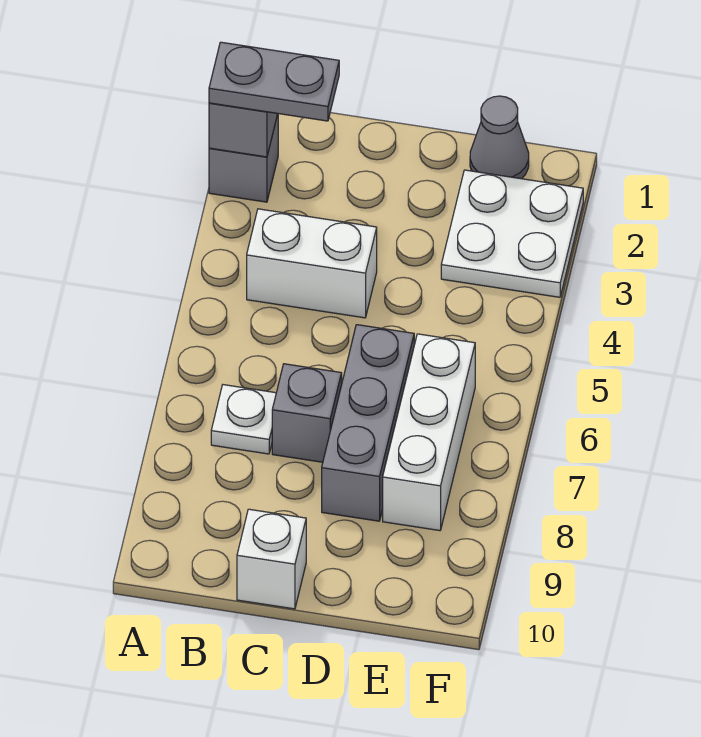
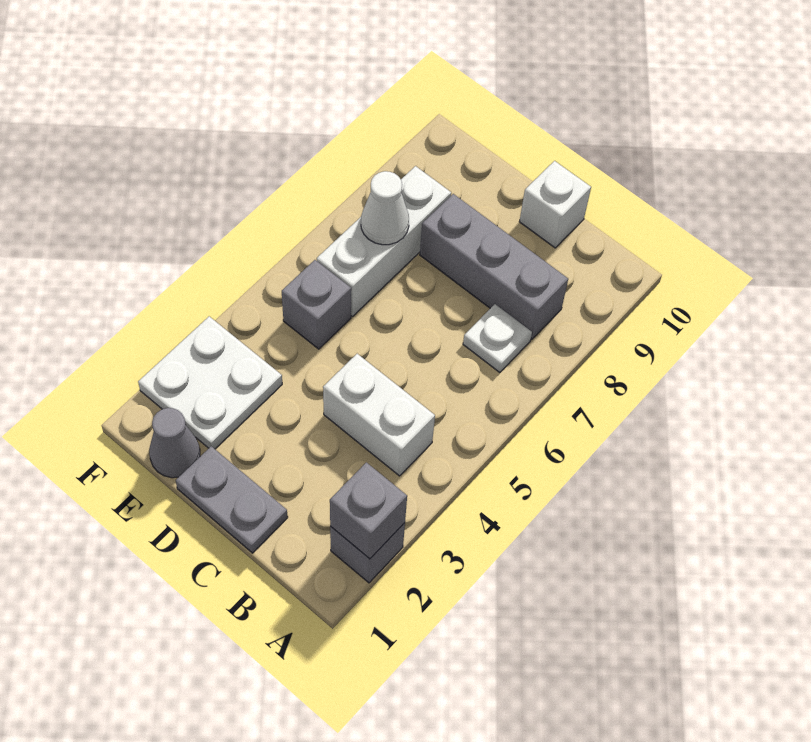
grey plate A2:B2 level 3 -> grey plate C1:D1 level 1
grey brick C7 level 1 -> grey brick E5 level 1
grey brick D6:D8 level 1 -> grey brick B8:D8 level 1
none -> white cone E7 level 2

